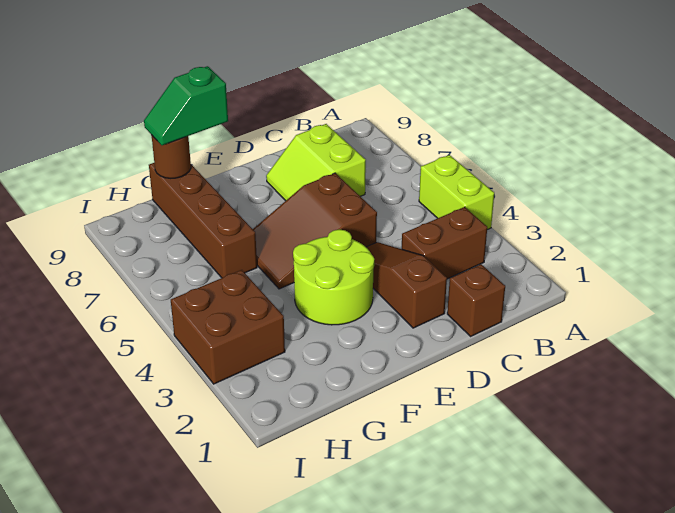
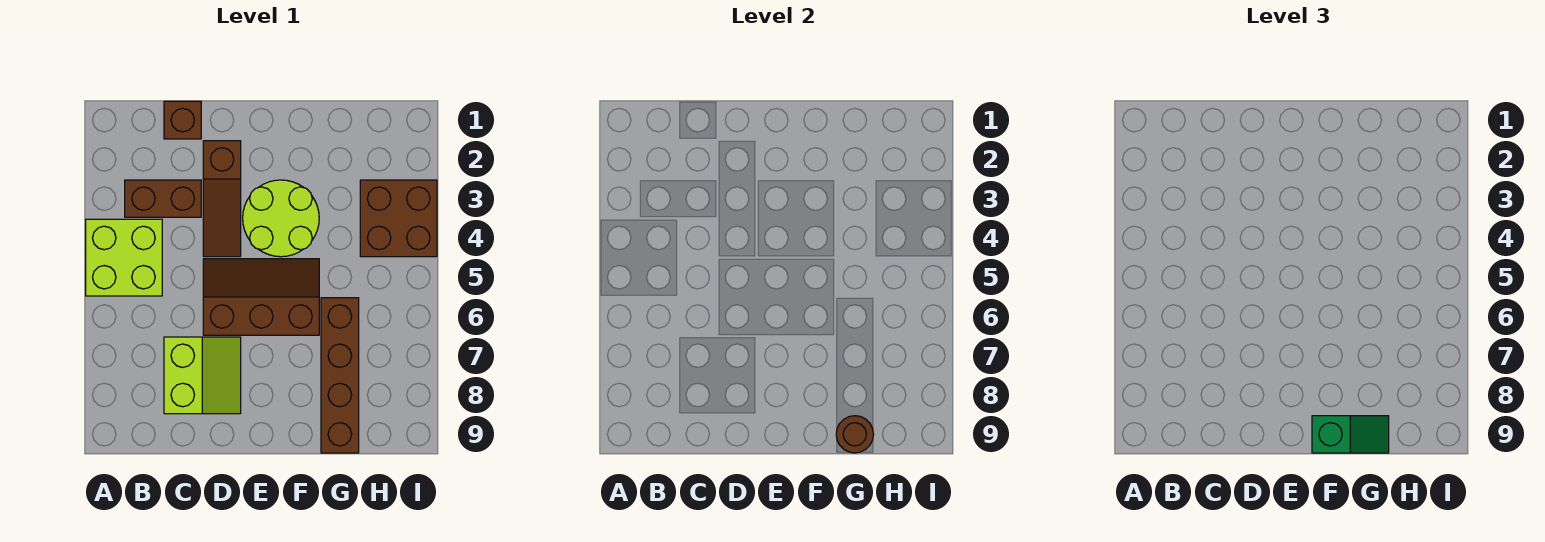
lime brick A4:A5 level 1 -> lime brick A4:B5 level 1
brown slope D5:F6 level 1 top D -> brown slope D5:F6 level 1 top 6

